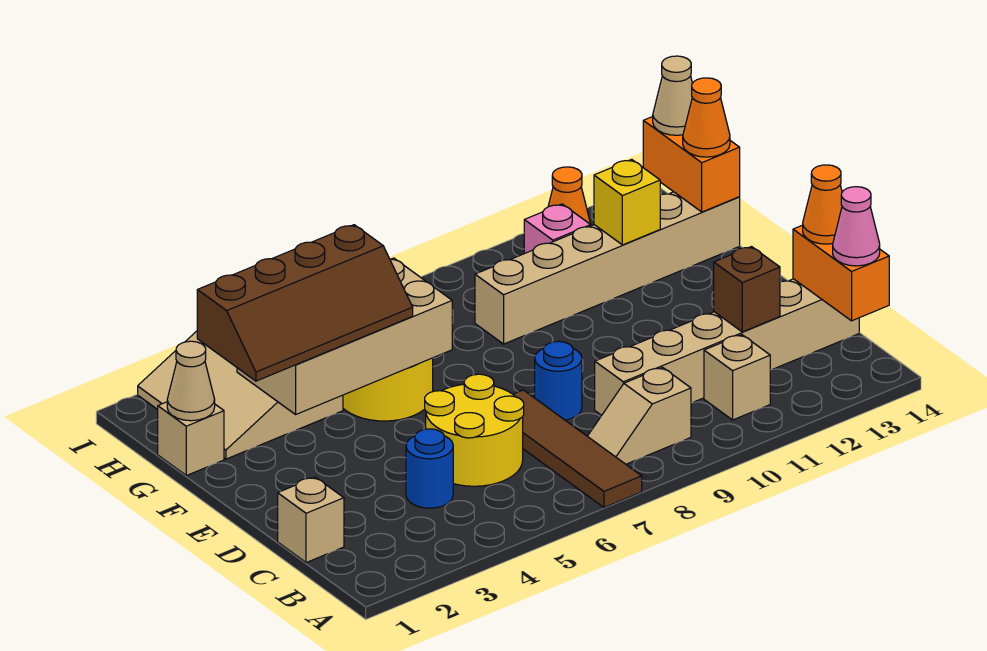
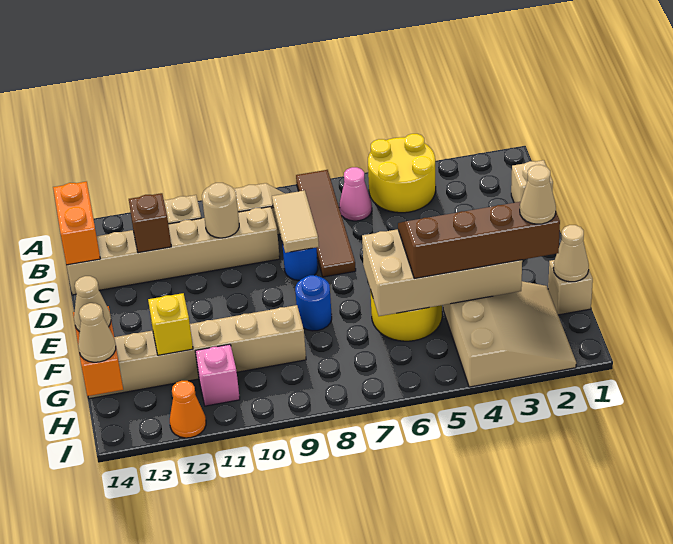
pink cone B14 level 3 -> pink cone B6 level 1
blue round brick C4 level 1 -> blue round brick F8 level 1
yellow round brick C5:D6 level 1 -> yellow round brick A4:B5 level 1
none -> tan tile C8:D8 level 2
none -> tan round brick C10 level 2
orange cone C14 level 3 -> none
none -> tan cone G2 level 4
orange cone G14 level 3 -> tan cone G14 level 3

